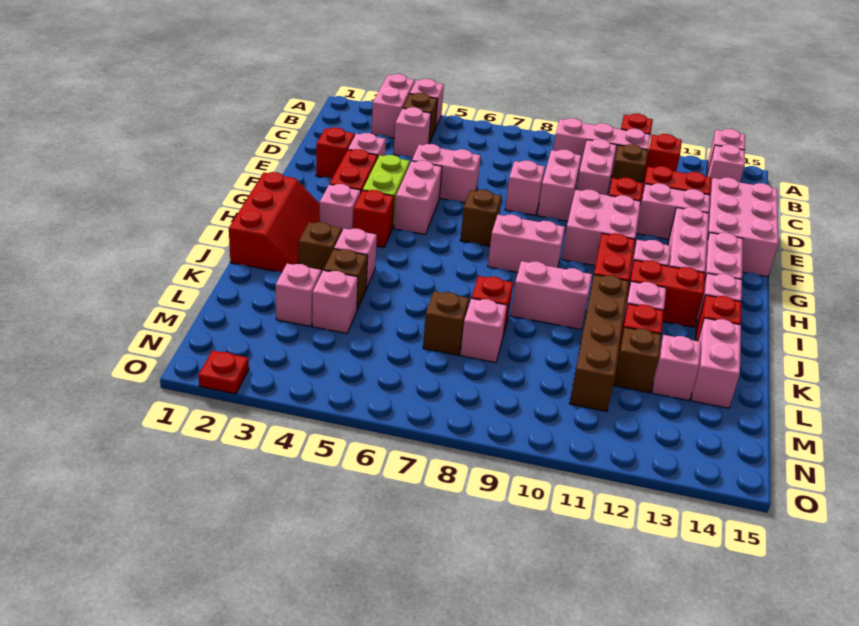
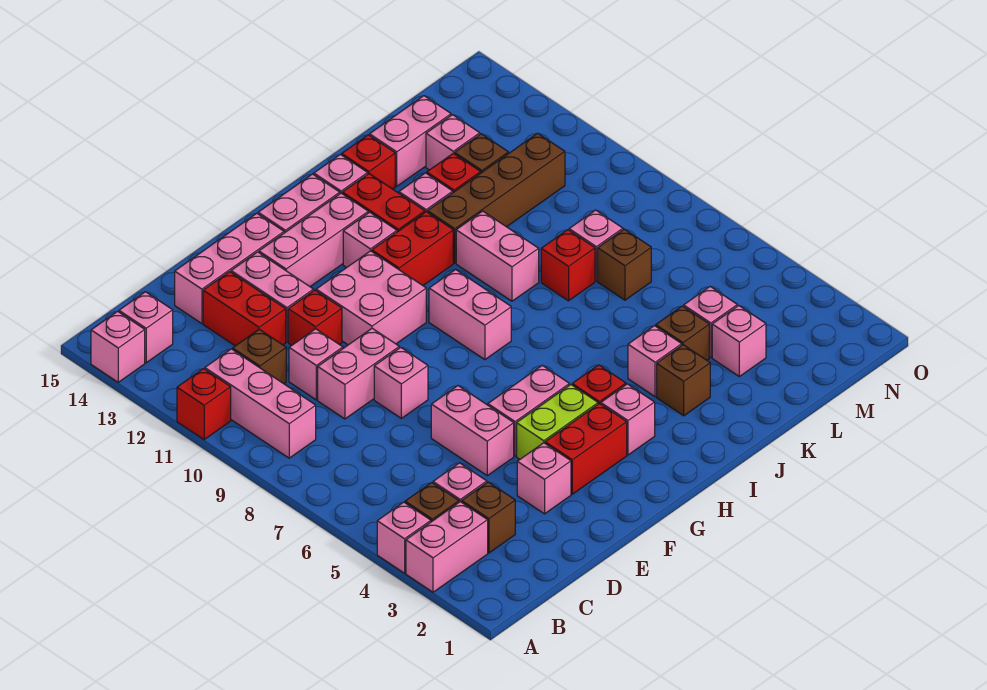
red brick B12 level 1 -> none
pink brick C10:D10 level 1 -> pink brick D10 level 1
pink brick D14:F15 level 1 -> pink brick D14:F14 level 1
red brick E2 level 1 -> none
brown brick G7 level 1 -> brown brick C3 level 1
red slope H1:J2 level 1 top 1 -> none
red plate O2 level 1 -> none

